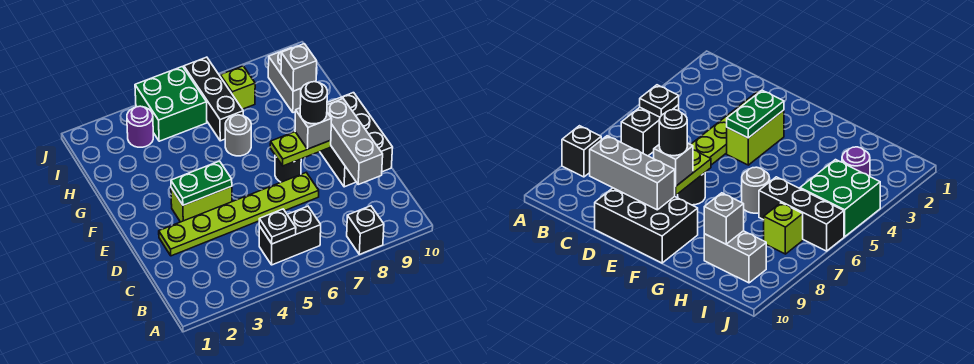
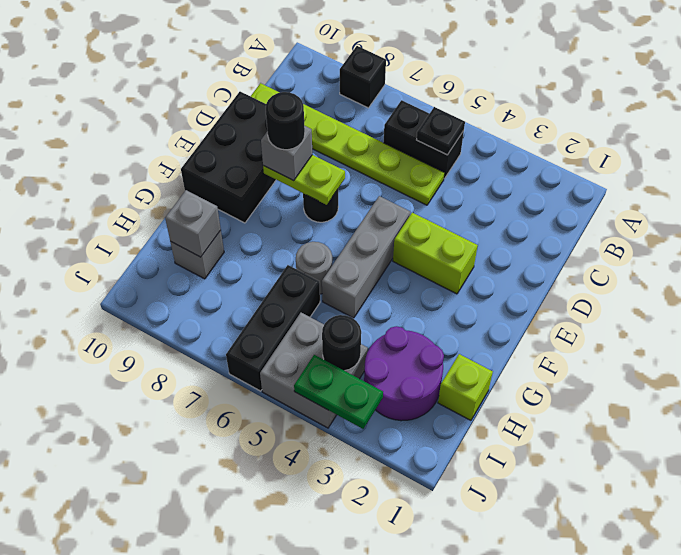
grey brick C9:E9 level 2 -> grey brick E5:G5 level 1
lime plate D2:D7 level 1 -> lime plate C5:C10 level 1
green plate E3:E4 level 2 -> green plate J3:J4 level 2
grey brick H9:I9 level 1 -> grey brick H9 level 1
purple round brick I3 level 1 -> purple round brick H2:I3 level 1
green brick I4:J5 level 1 -> grey brick I4:J5 level 1
none -> black round brick I4 level 2
lime brick I7 level 1 -> lime brick H1 level 1

